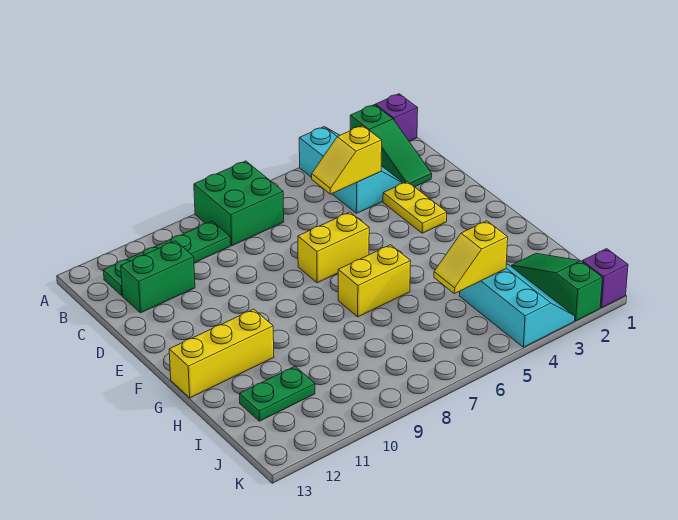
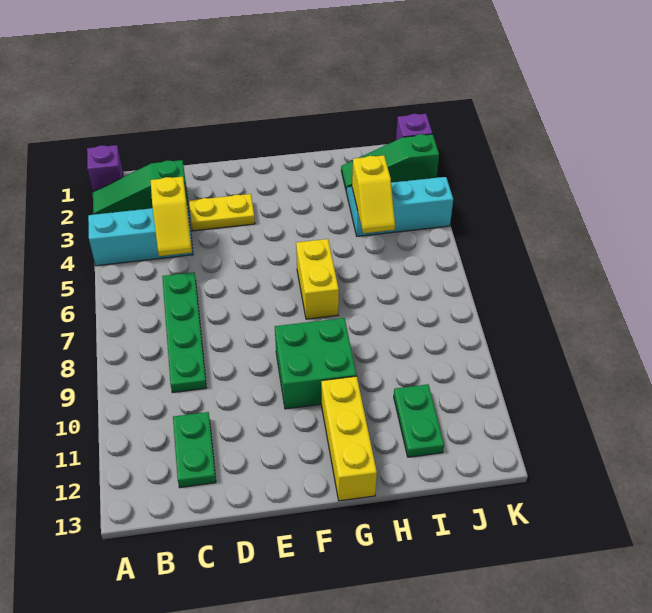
green slope A2:C2 level 1 top A -> green slope A2:C2 level 1 top C
green brick A7:B8 level 1 -> green brick F9:G10 level 1
green plate B9:B12 level 1 -> green plate C6:C9 level 1
green brick C11:C12 level 1 -> green plate C11:C12 level 1
yellow brick E6:E7 level 1 -> none

